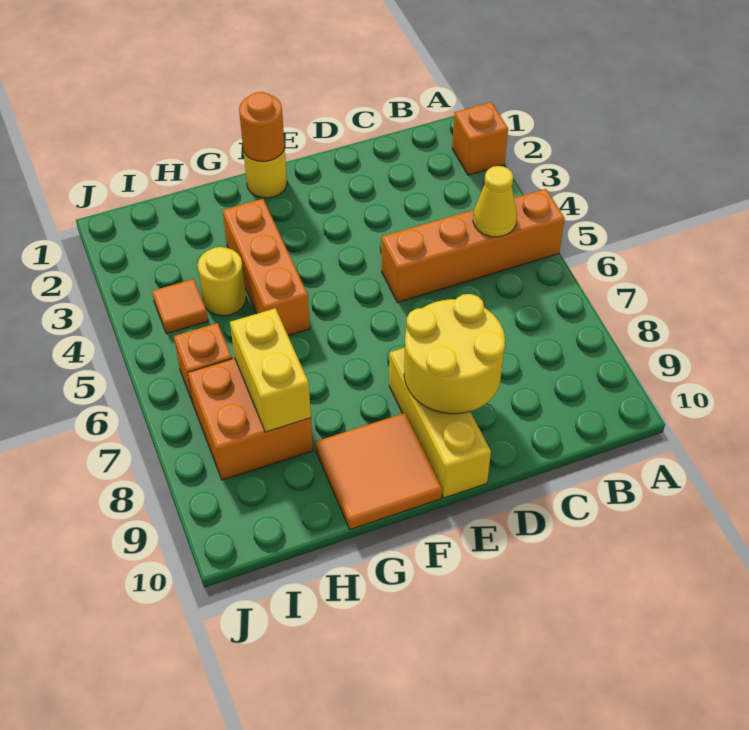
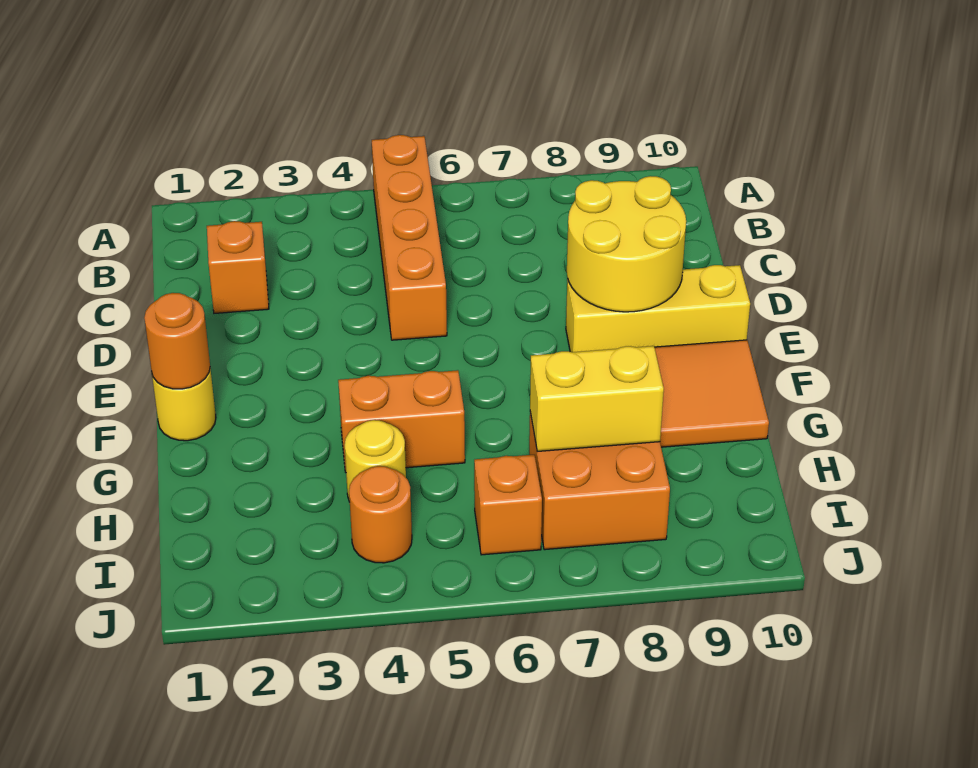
orange brick A2 level 1 -> orange brick C2 level 1
yellow cone B5 level 2 -> none
orange brick G3:G5 level 1 -> orange brick G4:G5 level 1
orange tile I4 level 1 -> orange round brick I4 level 1

